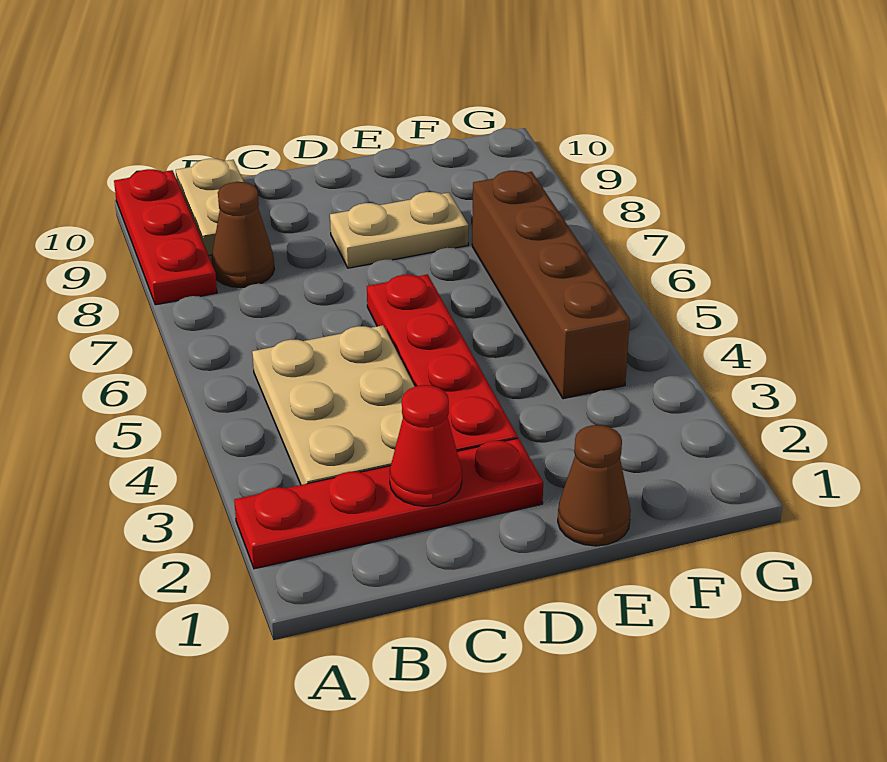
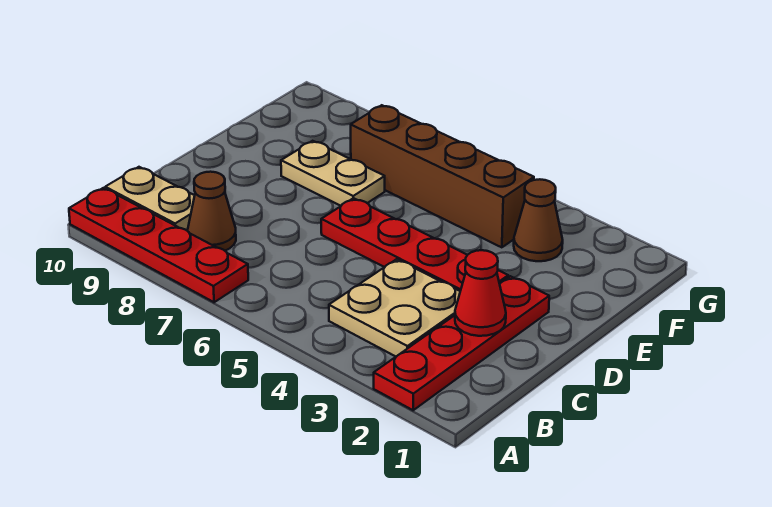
red plate A8:A10 level 1 -> red plate A7:A10 level 1
tan plate B3:C5 level 1 -> tan plate B3:C4 level 1
tan plate D8:E8 level 1 -> tan plate E7:E8 level 1
brown cone E1 level 1 -> brown cone F3 level 1

